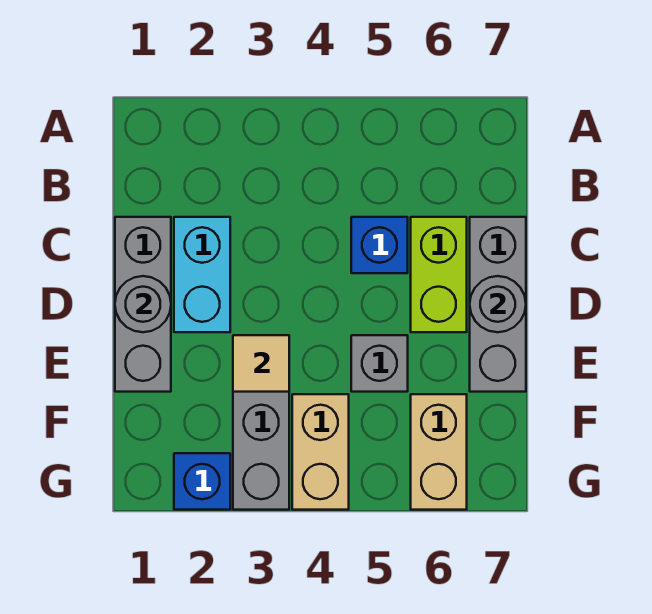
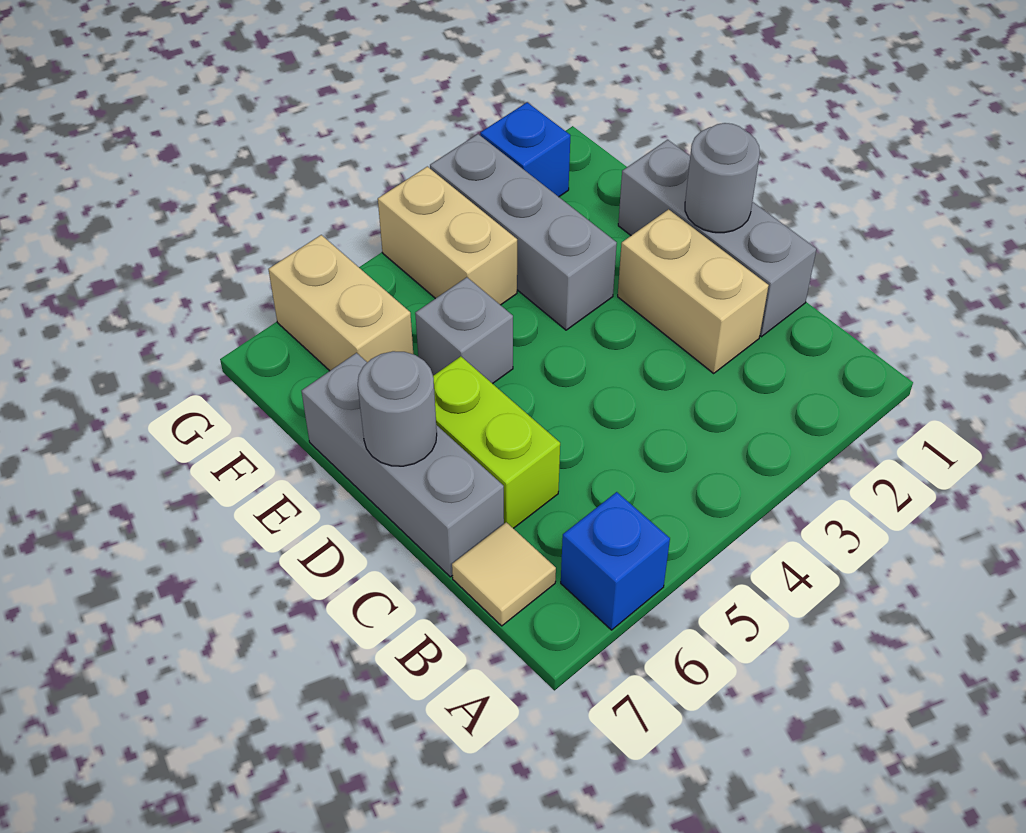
cyan brick C2:D2 level 1 -> tan brick C2:D2 level 1
blue brick C5 level 1 -> blue brick A6 level 1
tan tile E3 level 2 -> tan tile B7 level 1

